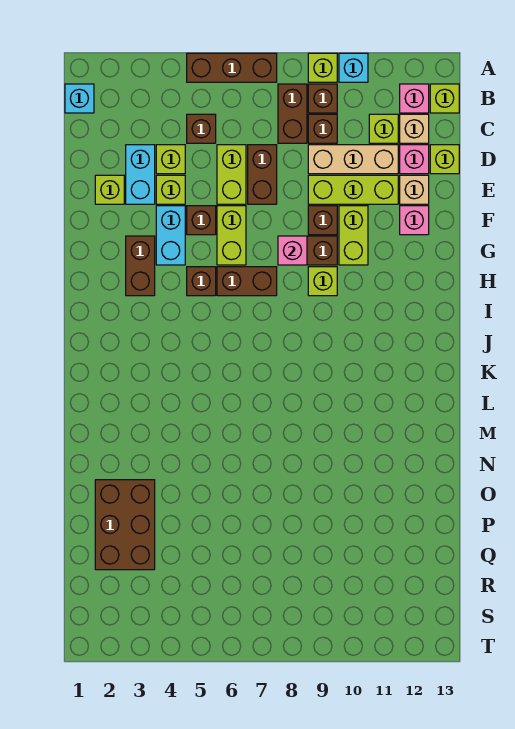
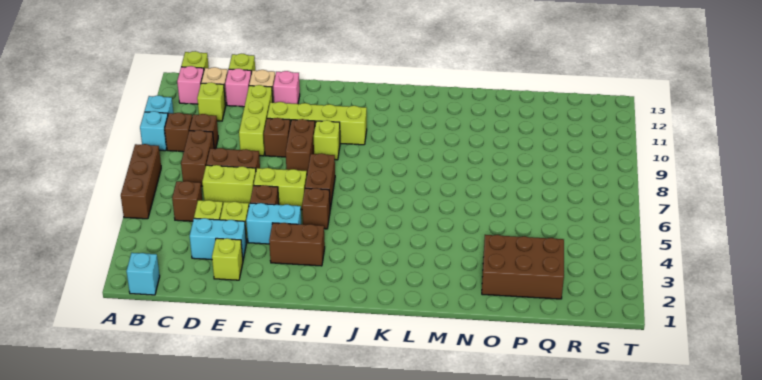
lime brick A9 level 1 -> cyan brick A9 level 1
brown brick B8:C8 level 1 -> brown brick C7:C8 level 1
tan brick D9:D11 level 1 -> none
lime brick F10:G10 level 1 -> lime brick F10:I10 level 1
pink brick G8 level 2 -> none

